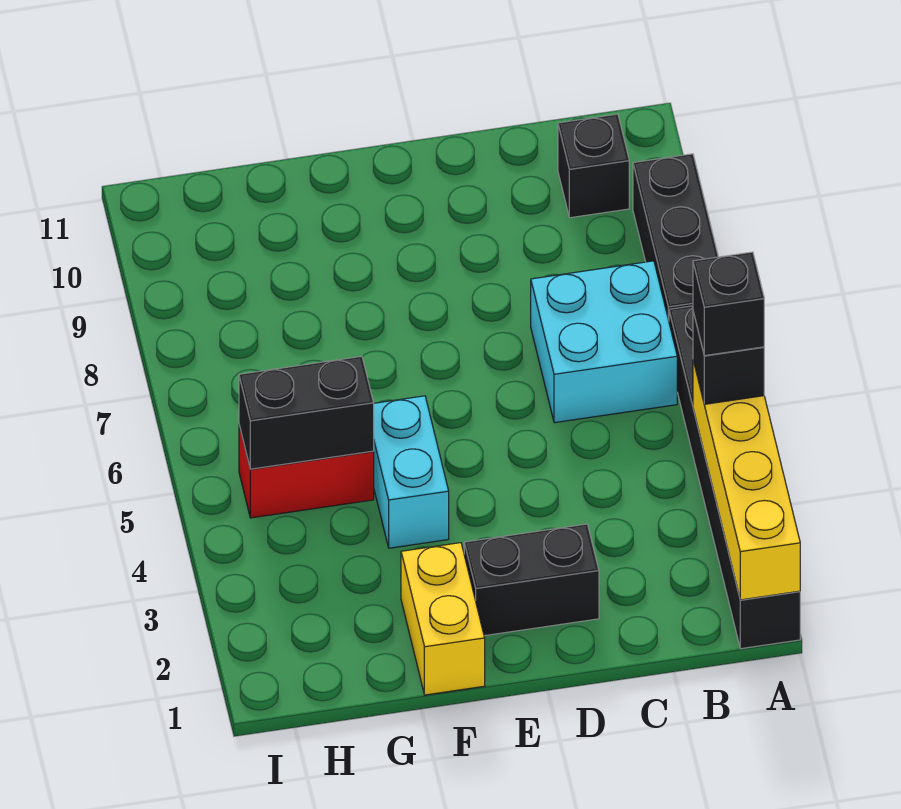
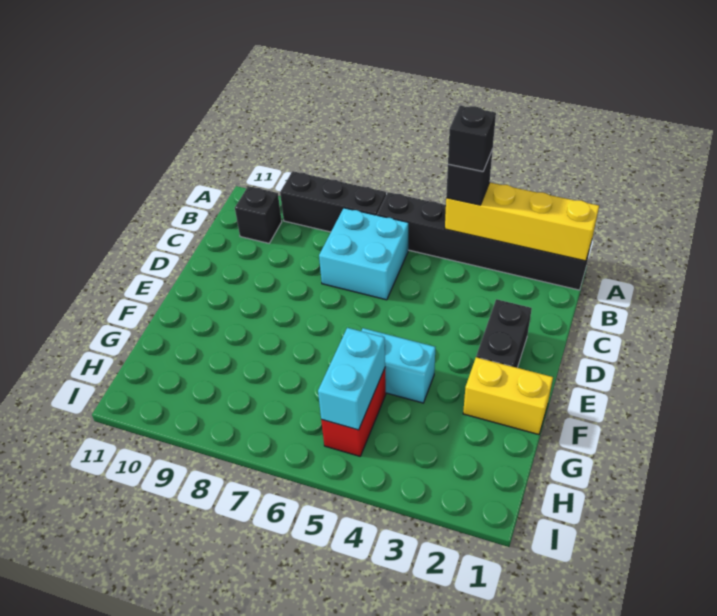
black brick G5:H5 level 2 -> cyan brick G5:H5 level 2

